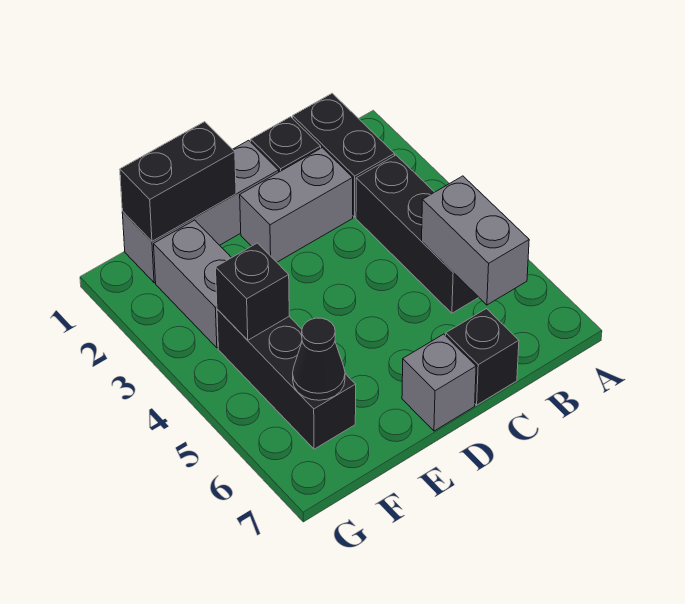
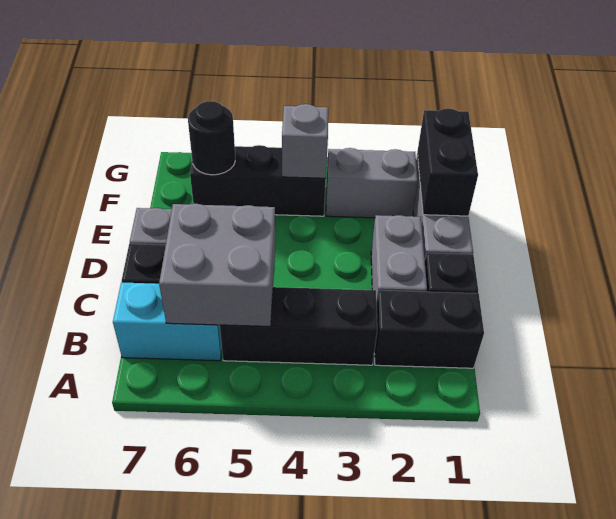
grey brick B5:B6 level 2 -> grey brick B5:C6 level 2
none -> cyan brick B6:B7 level 1
black brick F4 level 2 -> grey brick F4 level 2
black cone F6 level 2 -> black round brick F6 level 2

